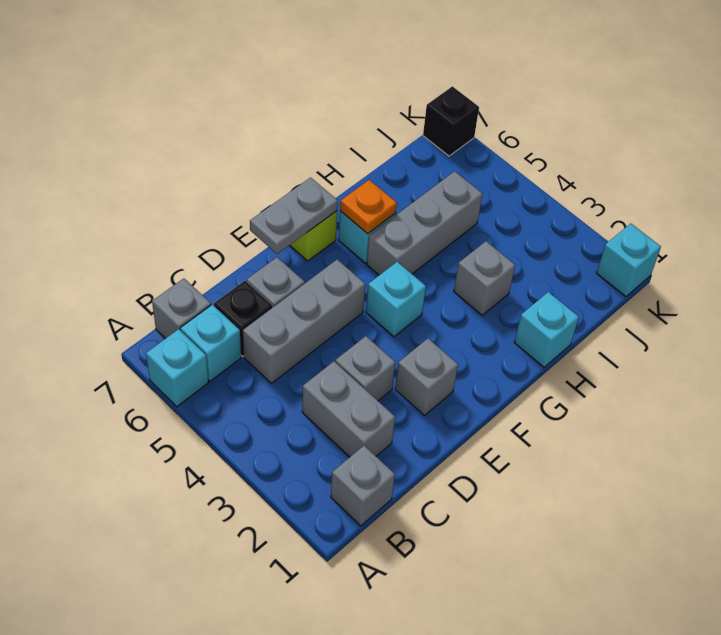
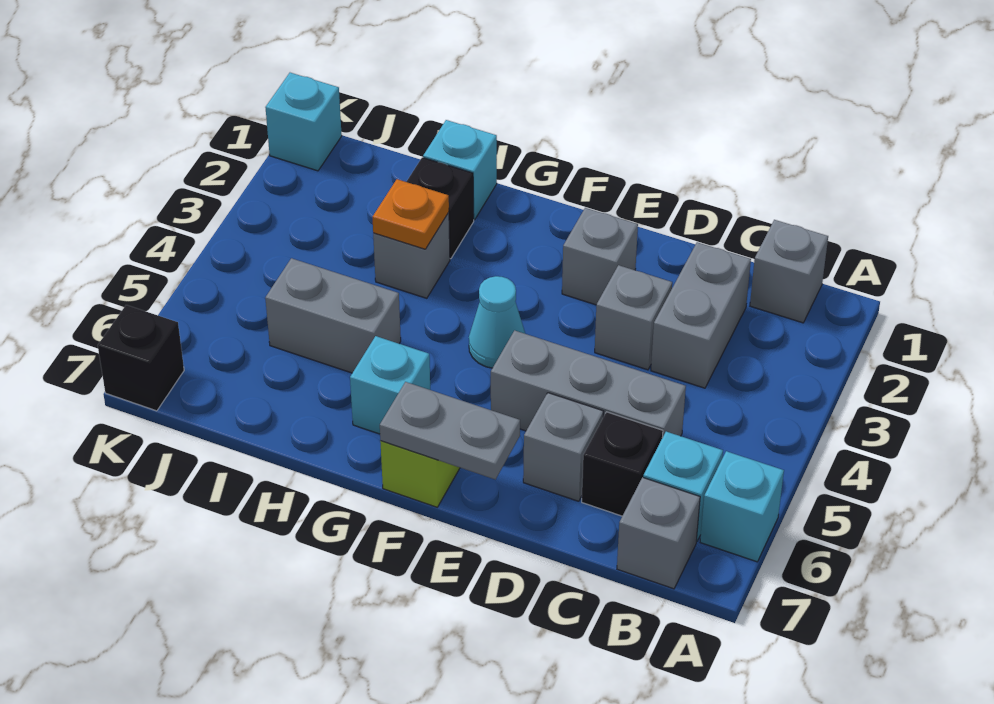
cyan brick F4 level 1 -> cyan cone F4 level 1
grey brick G5:I5 level 1 -> grey brick H5:I5 level 1
orange plate G6 level 2 -> orange plate H3 level 2
none -> black brick H2 level 1

